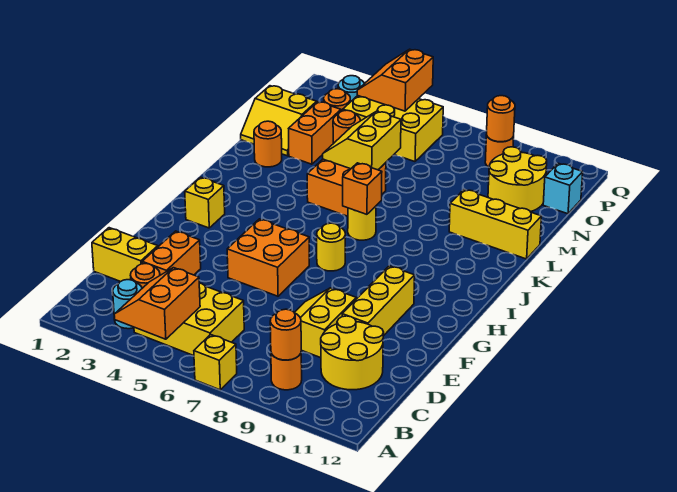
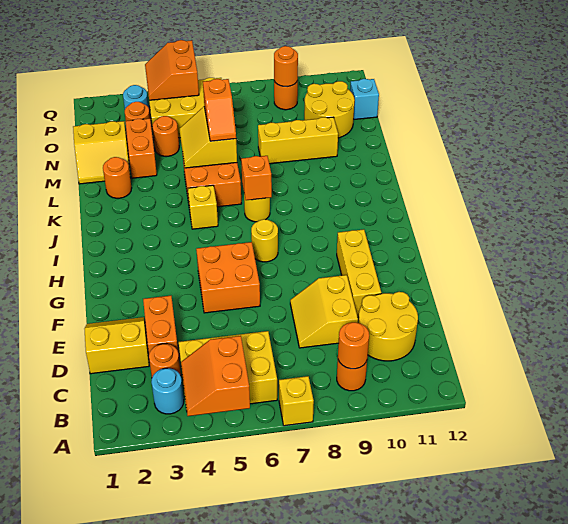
yellow brick H2 level 1 -> yellow brick J5 level 1
none -> orange slope L6:M6 level 3 top M
yellow brick L10:L12 level 1 -> yellow brick M8:M10 level 1

